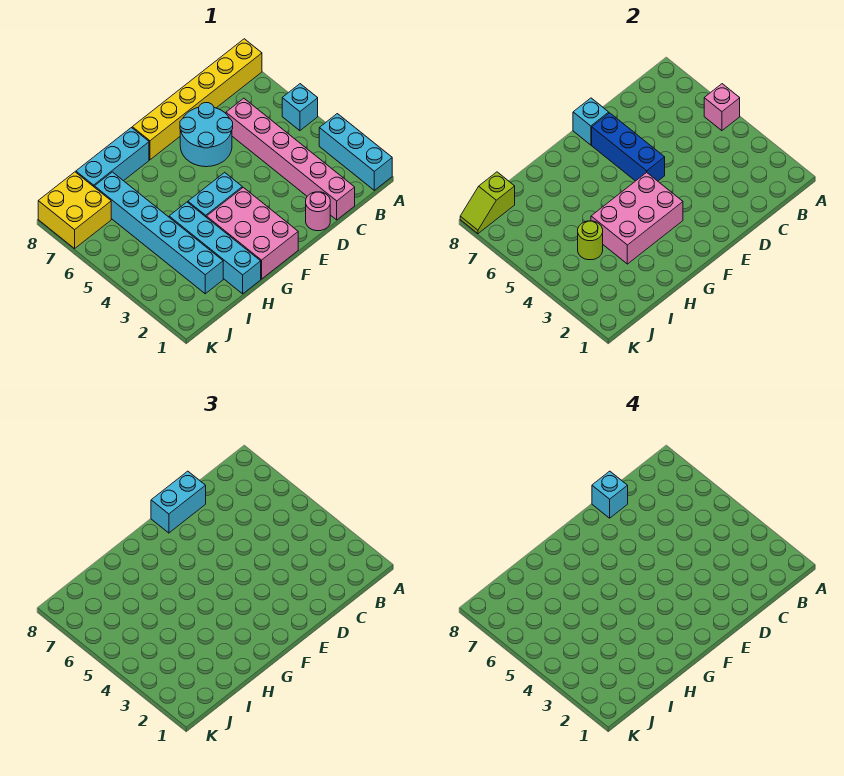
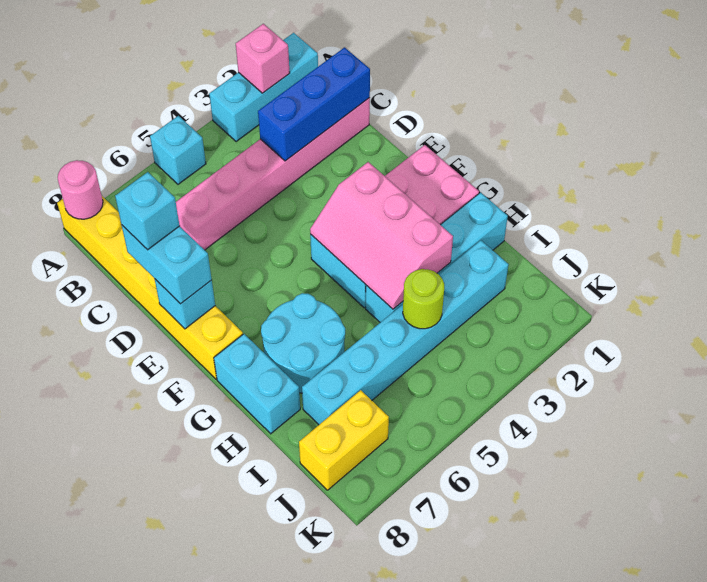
pink brick A5 level 2 -> pink brick A2 level 2
pink round brick D1 level 1 -> pink round brick A8 level 2
cyan round brick D6:E7 level 1 -> cyan round brick G6:H7 level 1
blue brick E5:E7 level 2 -> blue brick C1:C3 level 2
pink brick F3:H4 level 2 -> pink slope F3:H4 level 2 top 3
cyan brick G8:I8 level 1 -> cyan brick G8:H8 level 1
yellow brick J7:K8 level 1 -> yellow brick J7:J8 level 1
lime slope J8:K8 level 2 top J -> none

